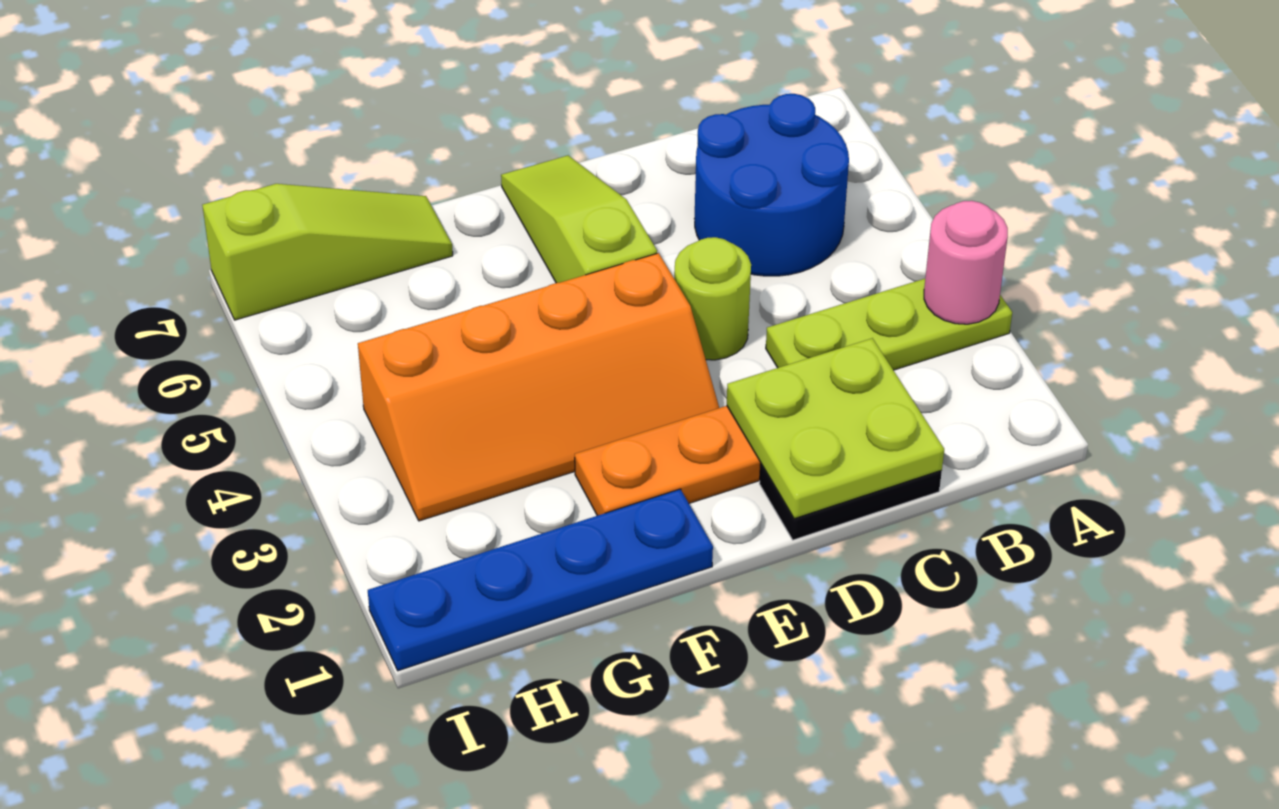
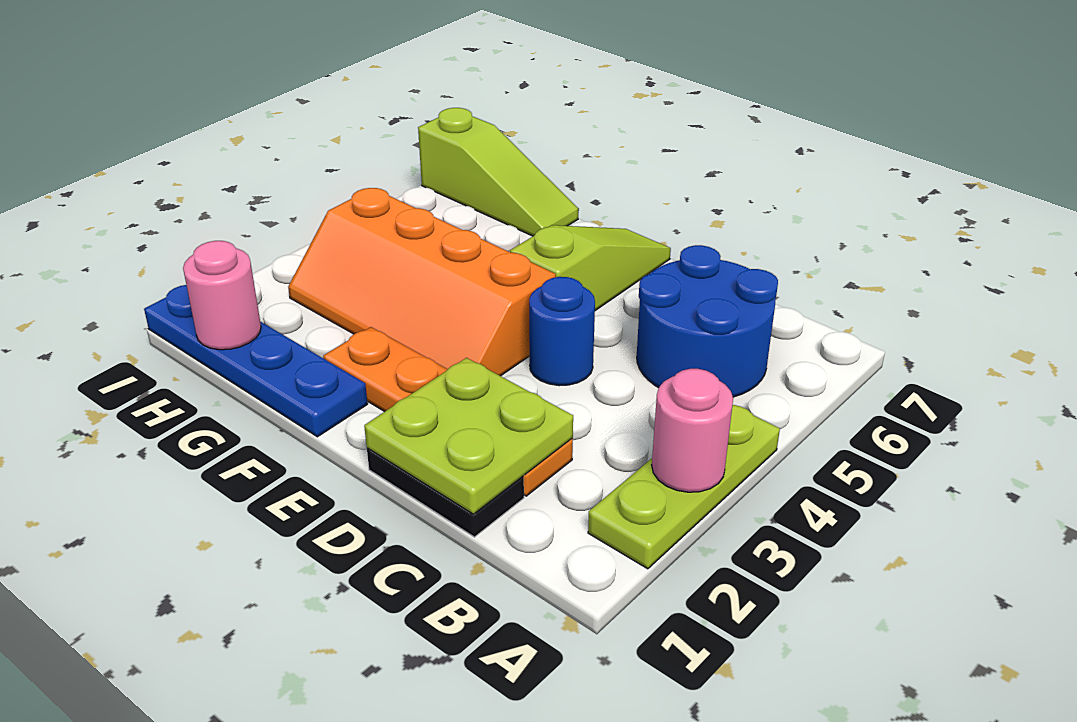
lime plate A3:C3 level 1 -> lime plate A2:A4 level 1
lime round brick D4 level 1 -> blue round brick D4 level 1
none -> pink round brick H1 level 2

